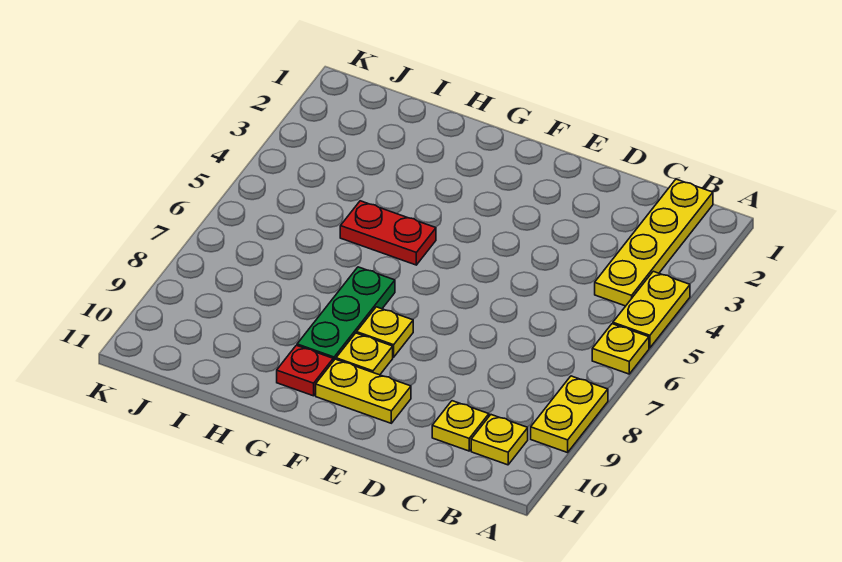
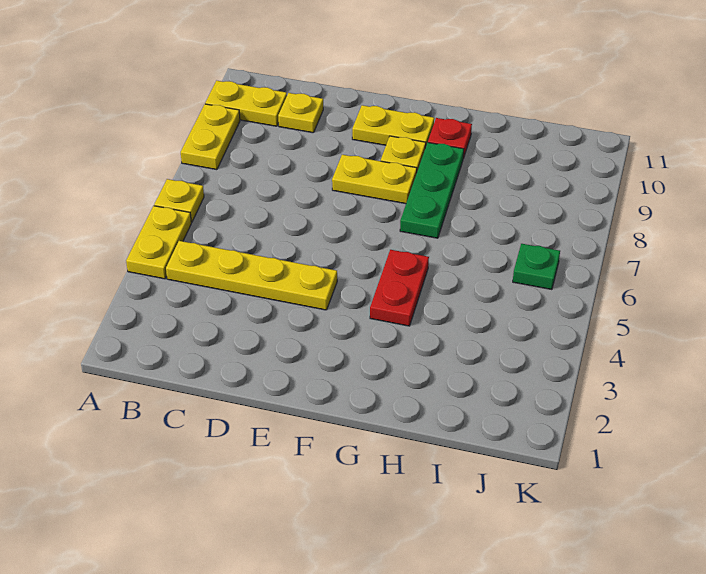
yellow plate B1:B4 level 1 -> yellow plate B4:E4 level 1
yellow plate B10 level 1 -> yellow plate A10:B10 level 1
yellow plate F8 level 1 -> yellow plate E8:F8 level 1
red plate G5:H5 level 1 -> red plate G4:G5 level 1
none -> green plate J6 level 1

